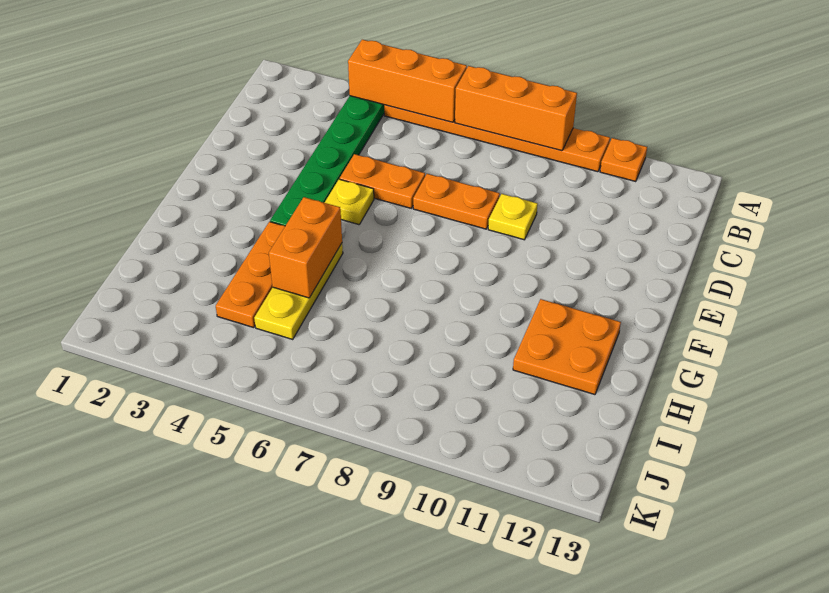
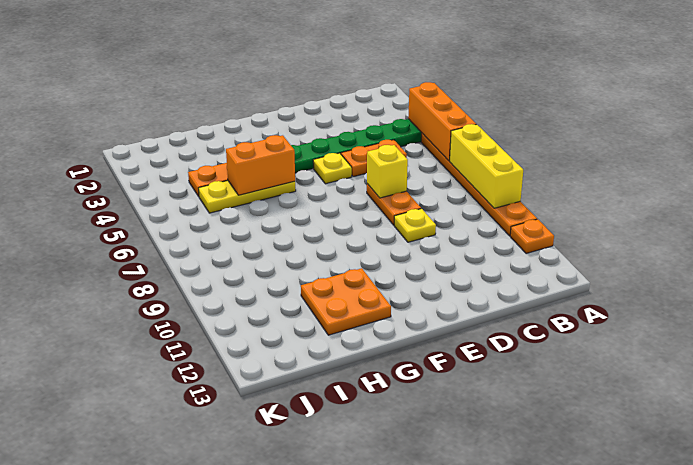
orange brick A7:A9 level 2 -> yellow brick A7:A9 level 2
orange plate D5:D6 level 1 -> orange plate C5:D5 level 1
none -> yellow brick D7 level 2

